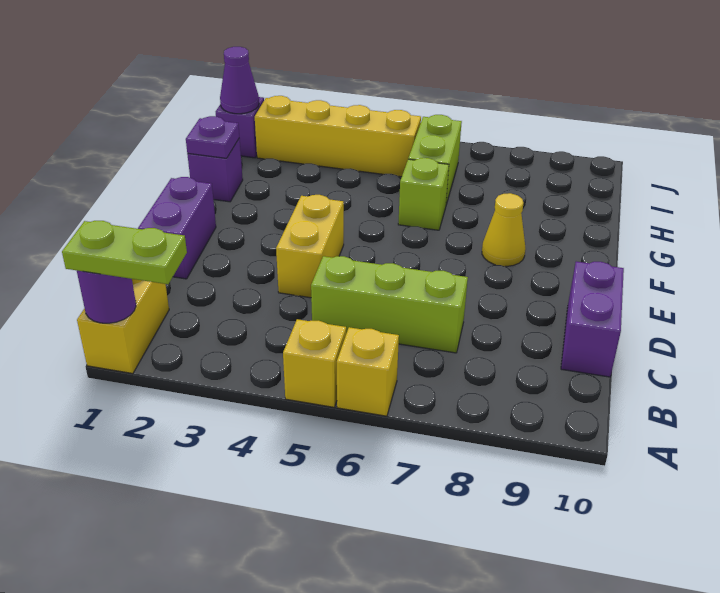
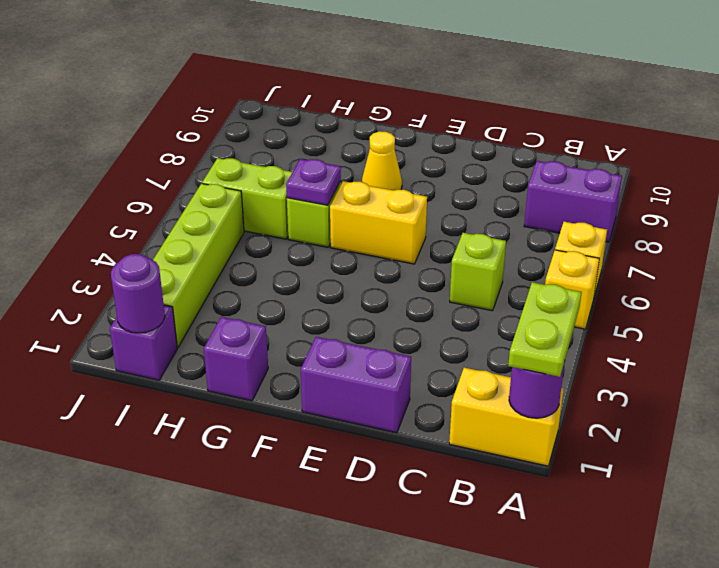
lime brick C5:C7 level 1 -> lime brick C5 level 1
purple brick C10:D10 level 1 -> purple brick A8:B8 level 1
yellow brick D4:E4 level 1 -> yellow brick E6:F6 level 1
purple plate G1 level 2 -> purple plate G6 level 2
purple cone I1 level 2 -> purple round brick I1 level 2
yellow brick I2:I5 level 1 -> lime brick I2:I5 level 1

